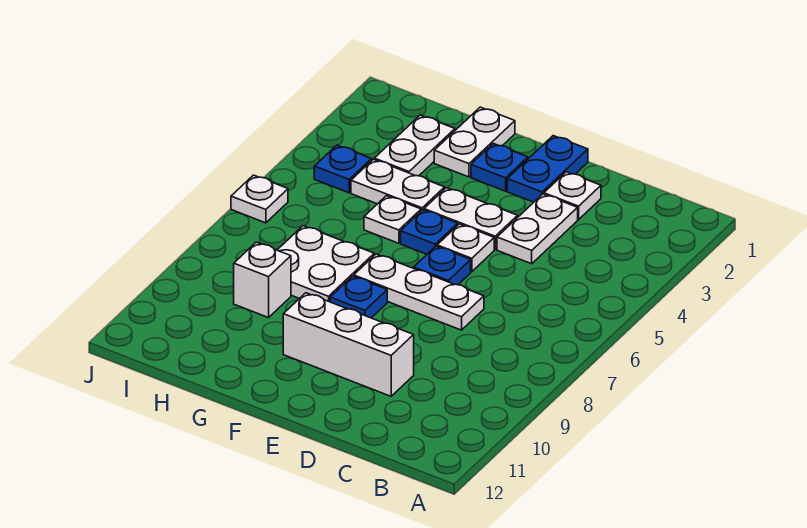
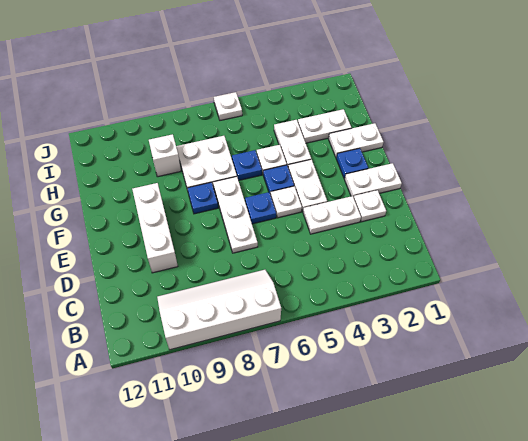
none -> white slope A7:B10 level 1 top A
blue plate E1:E2 level 1 -> white plate E1:E2 level 1
blue plate I4 level 1 -> blue plate G6 level 1

